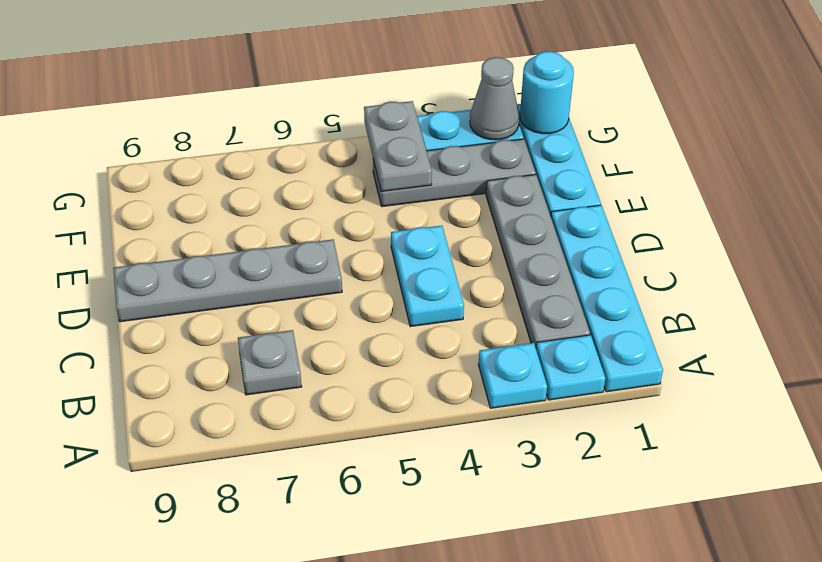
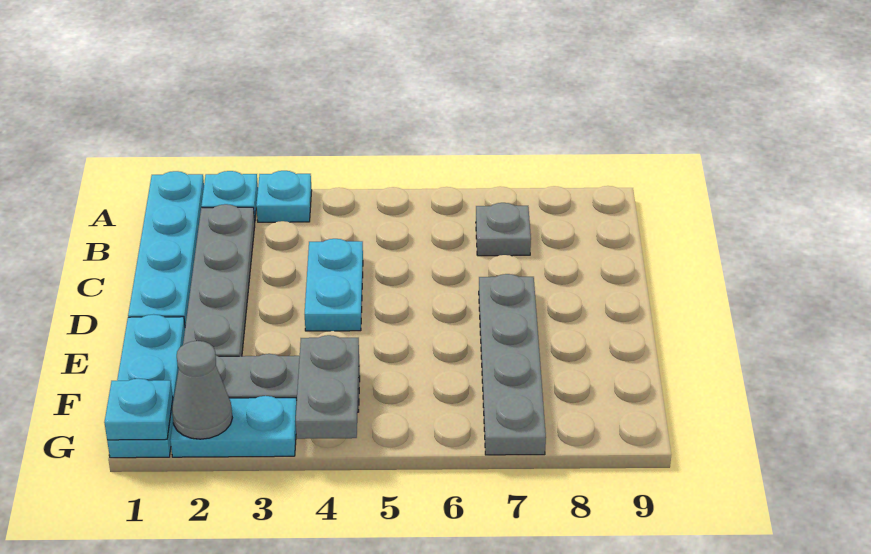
grey plate D6:D9 level 1 -> grey plate D7:G7 level 1
cyan round brick G1 level 2 -> cyan plate G1 level 2

